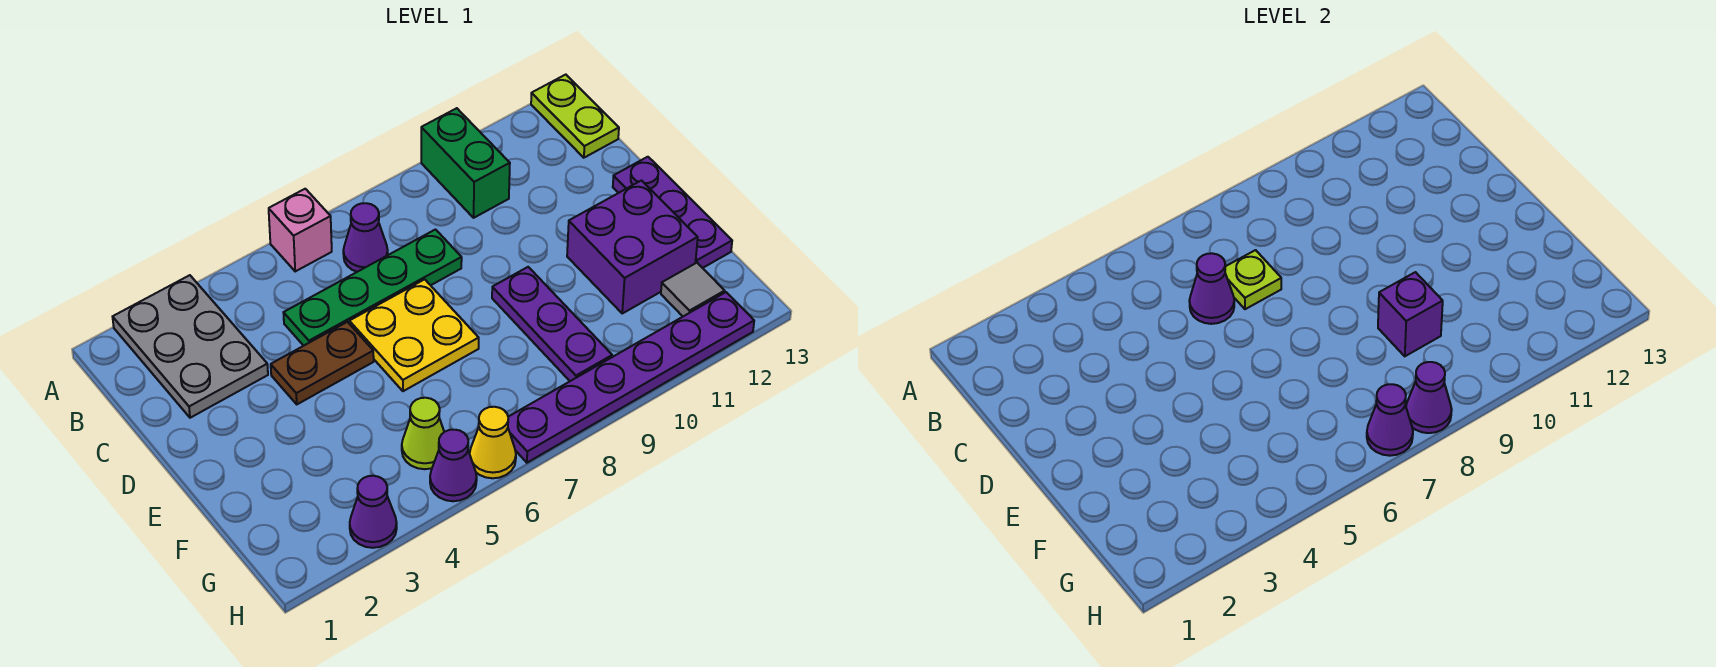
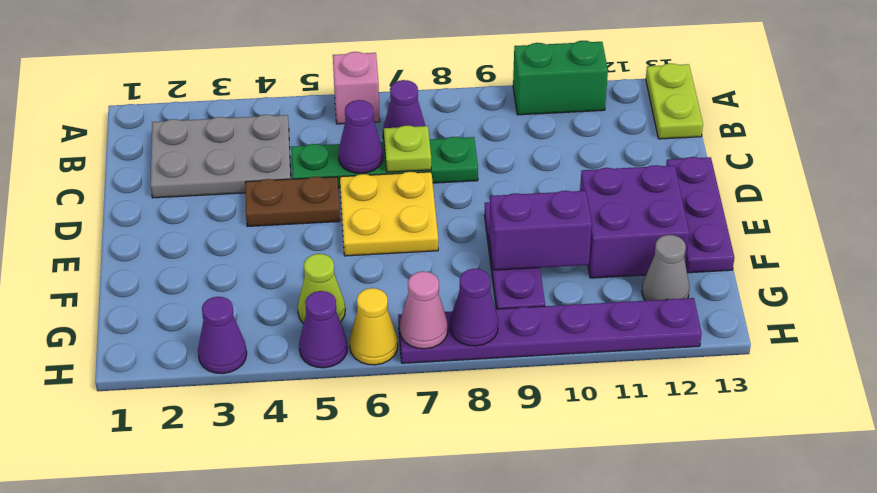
grey plate A2:C3 level 1 -> grey plate B2:C4 level 1
green brick A10:B10 level 1 -> green brick A10:A11 level 1
purple brick F9 level 2 -> purple brick F9:F10 level 2
grey tile G12 level 1 -> grey cone G12 level 1
purple cone H7 level 2 -> pink cone H7 level 2

